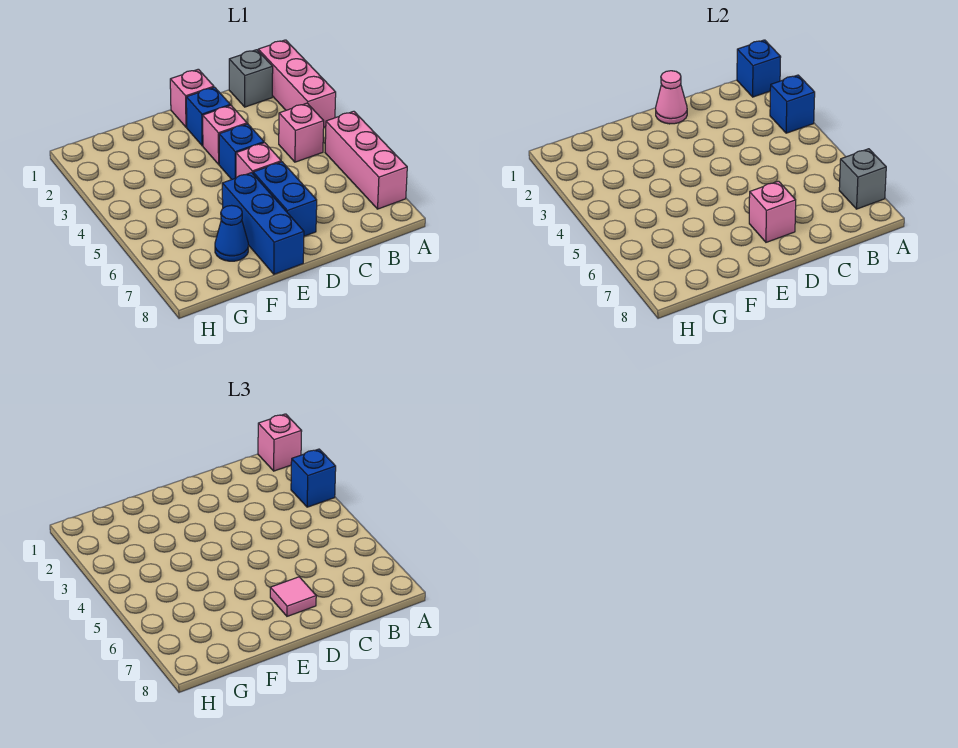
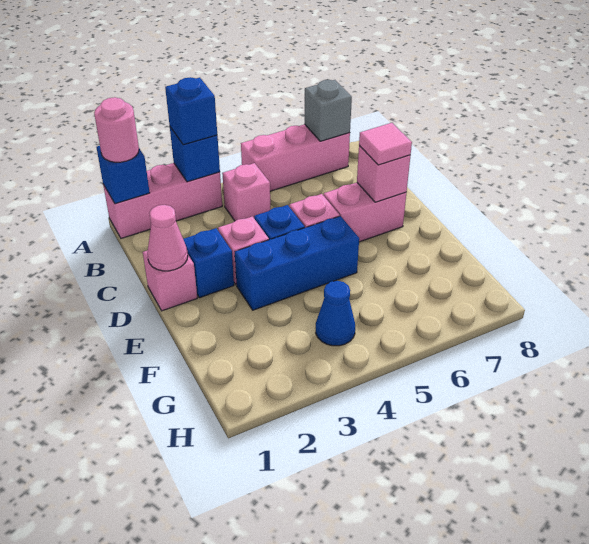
pink brick A1 level 3 -> pink round brick A1 level 3
grey brick B1 level 1 -> none
blue brick D6:D7 level 1 -> pink brick D6:D7 level 1
blue brick E6:E8 level 1 -> blue brick E3:E5 level 1
blue cone F7 level 1 -> blue cone G4 level 1

